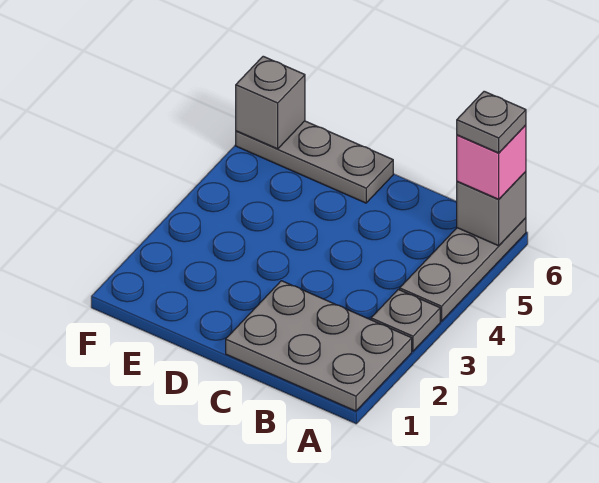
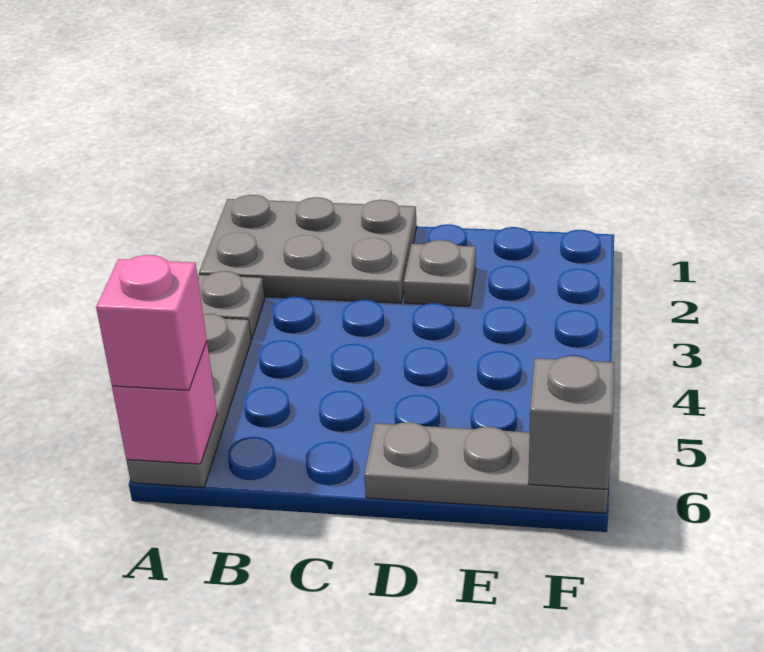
grey brick A6 level 2 -> pink brick A6 level 2
grey plate A6 level 4 -> grey plate D2 level 1

